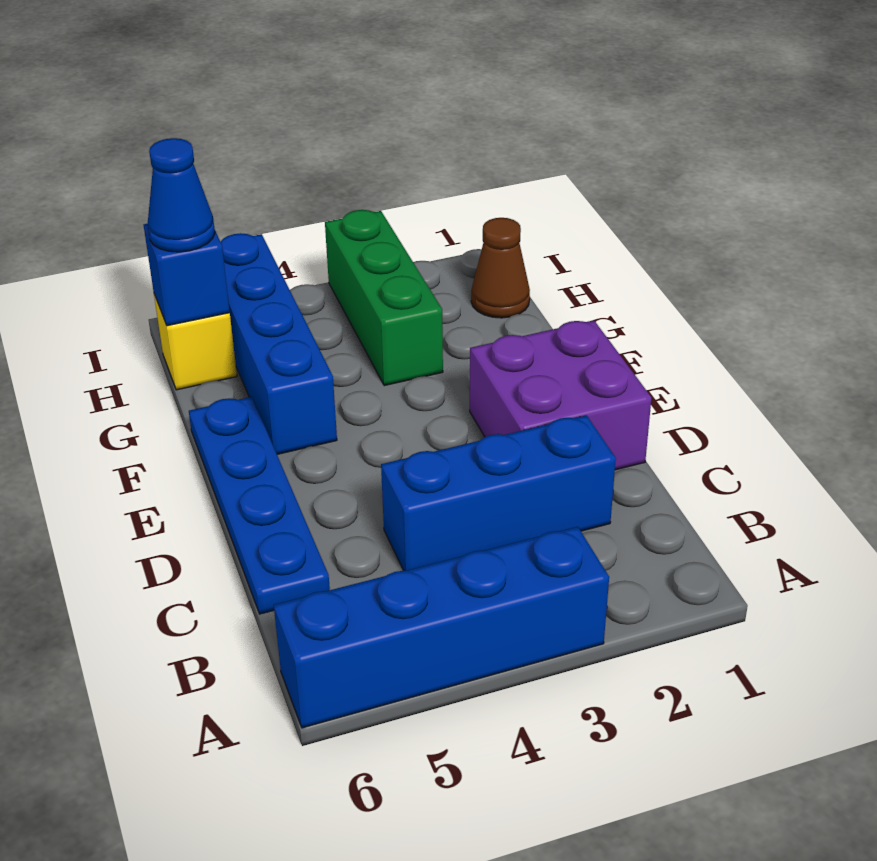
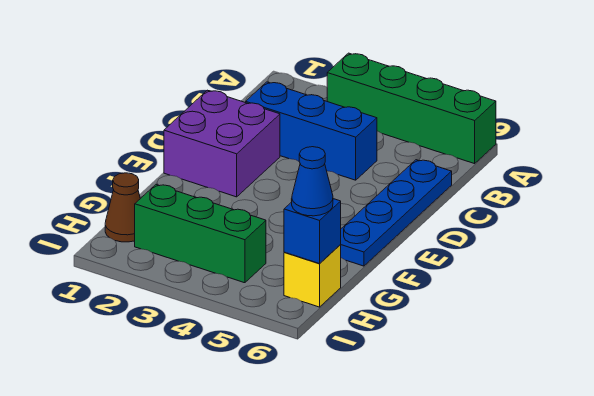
blue brick A3:A6 level 1 -> green brick A3:A6 level 1
blue brick F5:I5 level 1 -> none
green brick G3:I3 level 1 -> green brick H2:H4 level 1

